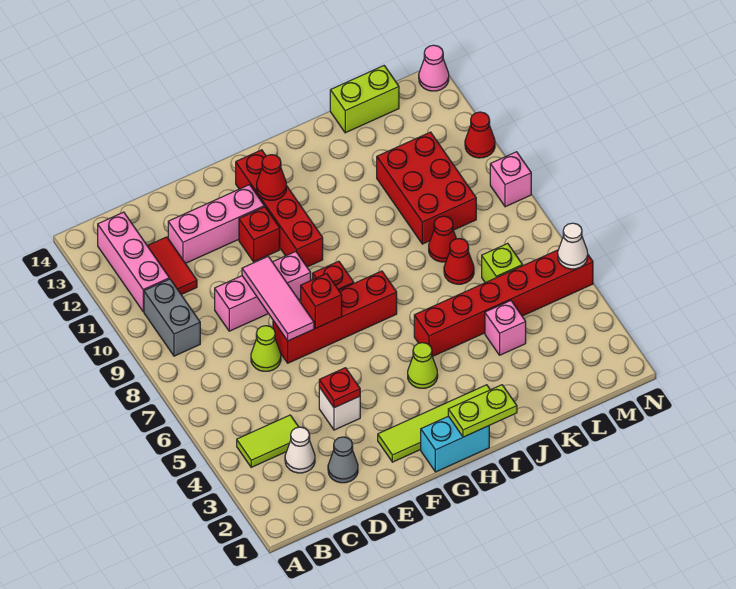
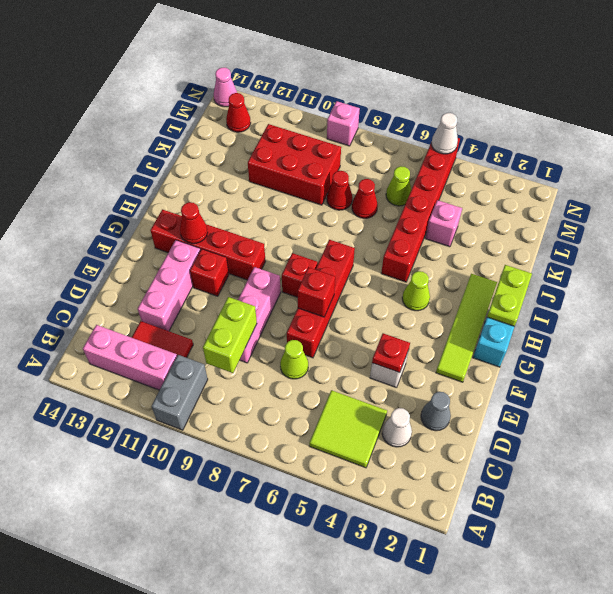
lime tile B4:C4 level 1 -> lime tile B4:C5 level 1
grey brick B9:B10 level 1 -> grey brick A10:B10 level 1
pink tile E7:E9 level 2 -> none
lime brick K14:L14 level 1 -> lime brick C9:D9 level 2
lime brick L6 level 1 -> lime cone L6 level 1
red cone N11 level 1 -> red cone M13 level 1

